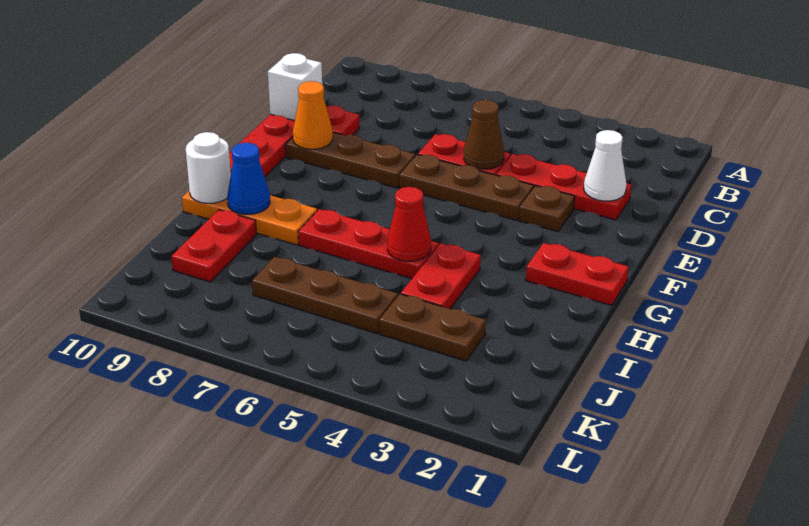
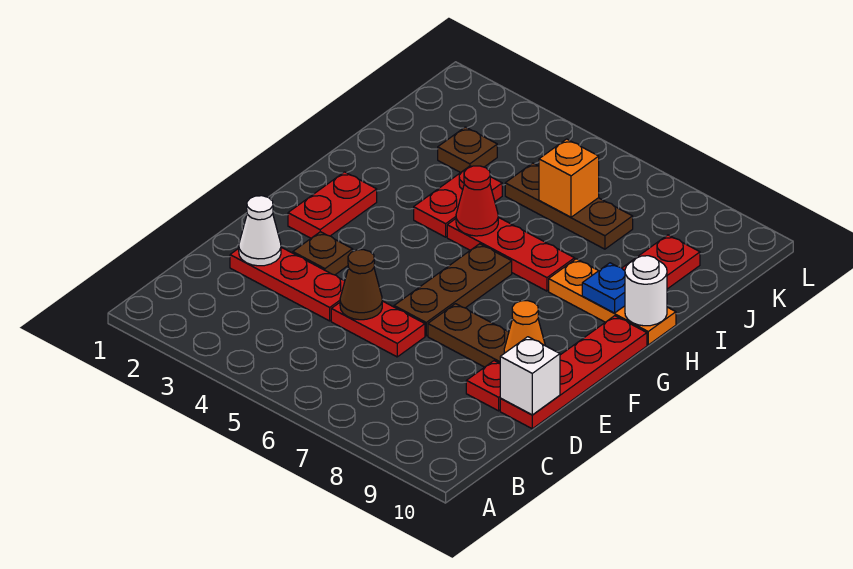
brown plate E4:E6 level 1 -> brown plate E6:G6 level 1
red plate G1:G2 level 1 -> red plate F2:G2 level 1
blue cone H9 level 2 -> blue plate H9 level 2
brown plate J3:J4 level 1 -> brown plate J3 level 1
none -> orange brick J6 level 2

